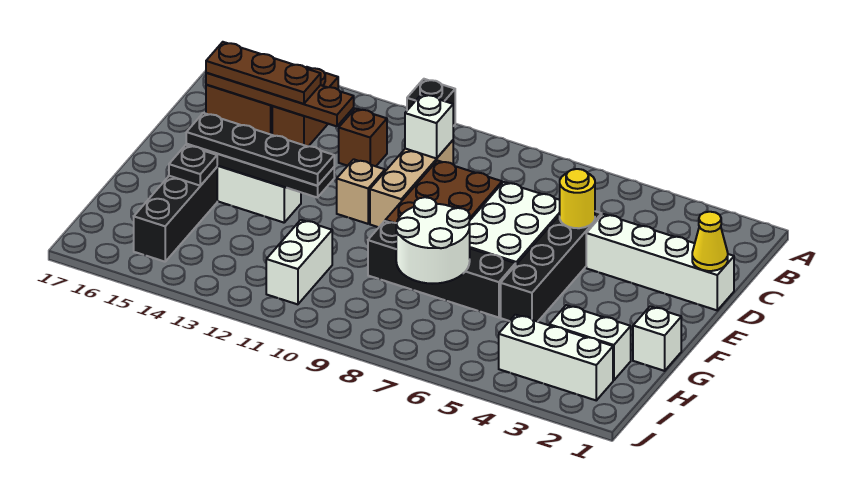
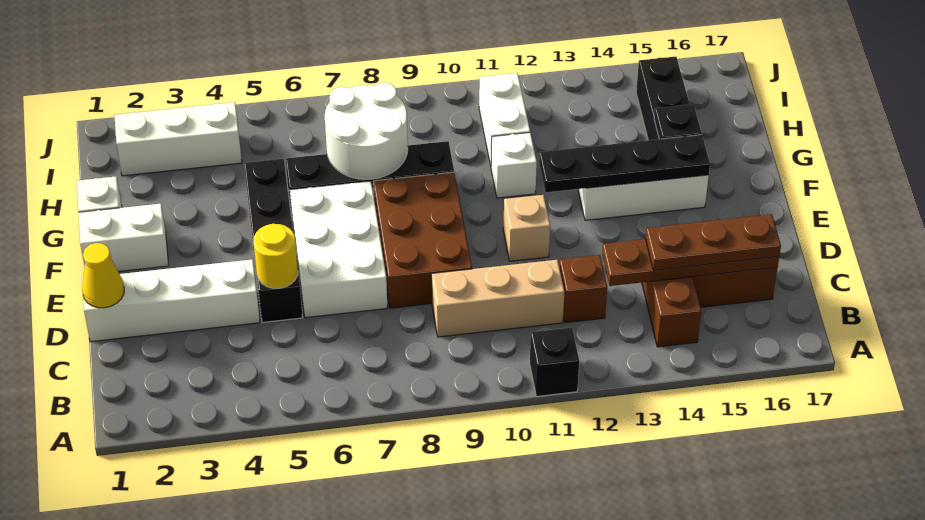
tan brick C10:E10 level 1 -> tan brick C9:C11 level 1
white brick C10 level 2 -> white brick G11 level 1
black plate F12:F15 level 3 -> none
white brick H2:H3 level 1 -> white brick F1:F2 level 1

